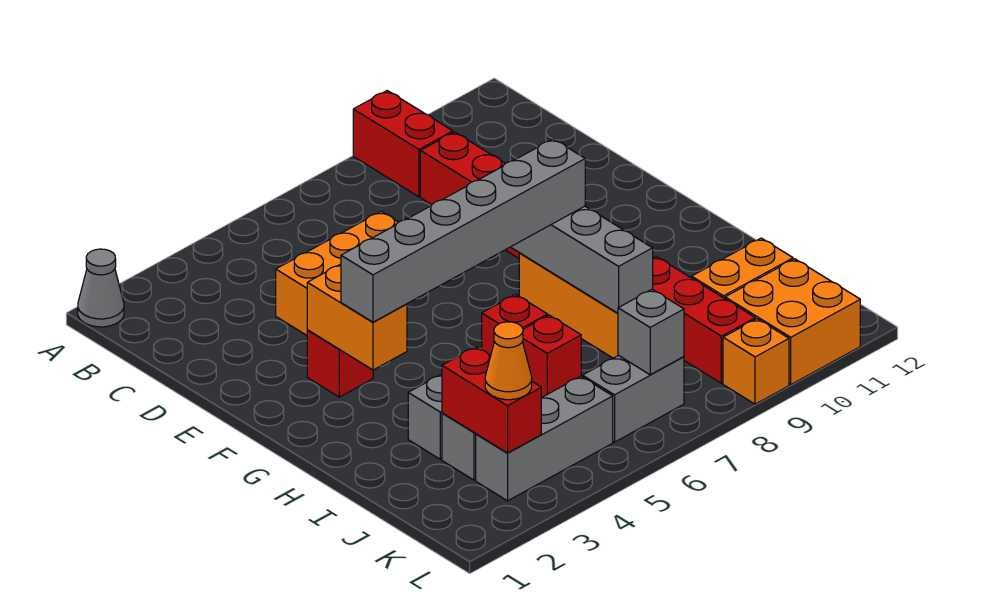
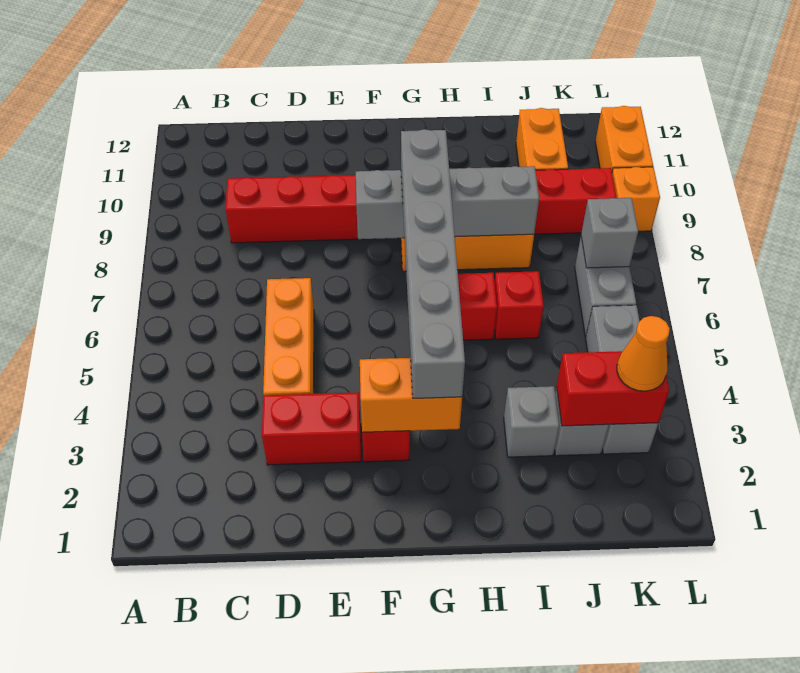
grey cone A1 level 1 -> none
red brick A9:B9 level 1 -> red brick D3:E3 level 1
orange brick K10:L11 level 1 -> orange brick L10:L11 level 1

